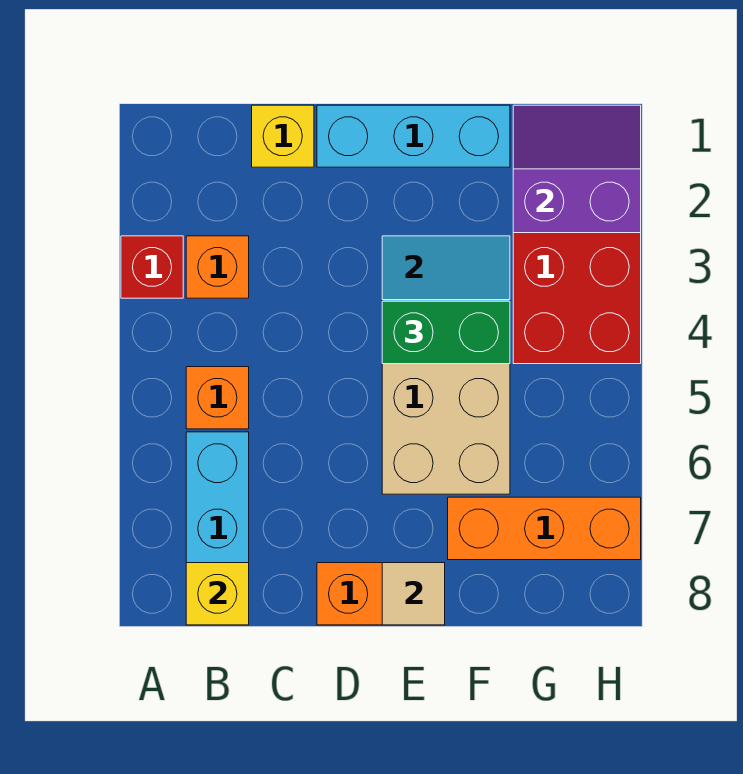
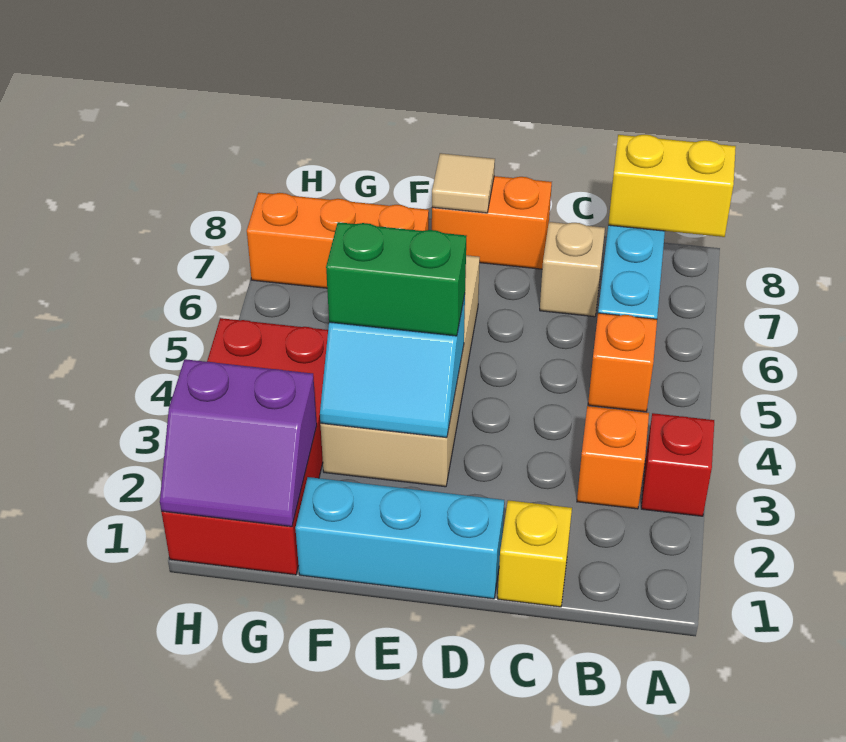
yellow brick B8 level 2 -> yellow brick A8:B8 level 2
none -> tan brick C7 level 1

